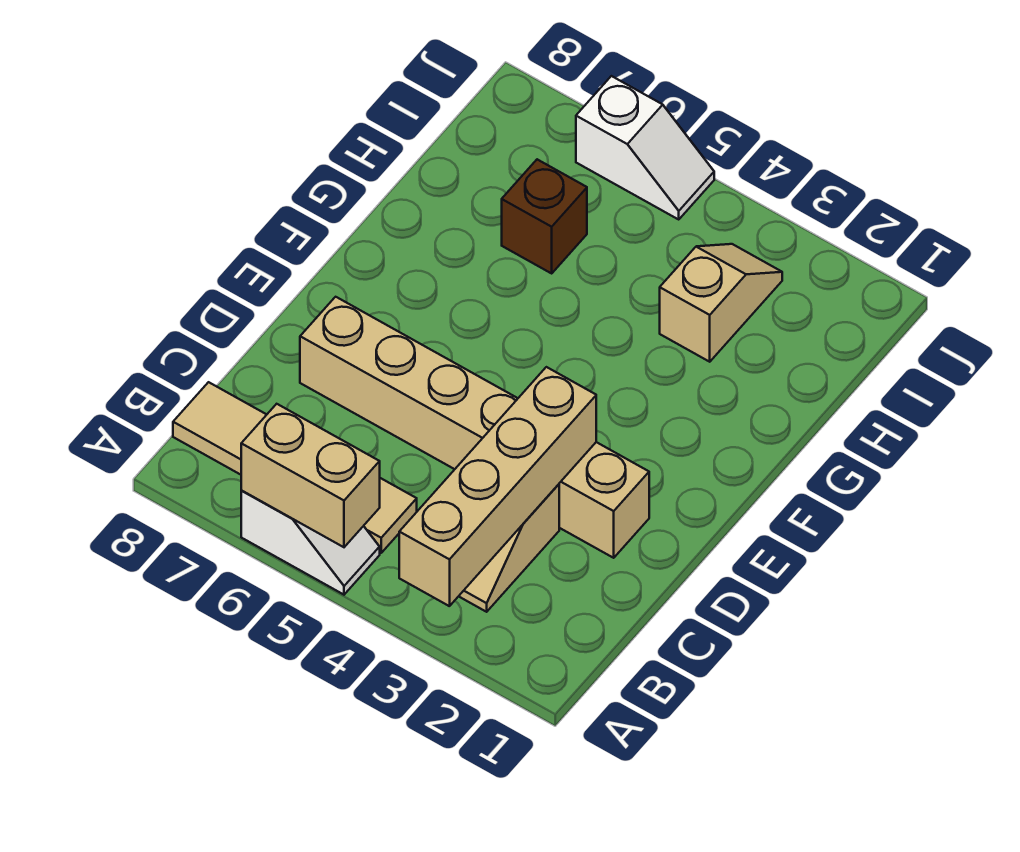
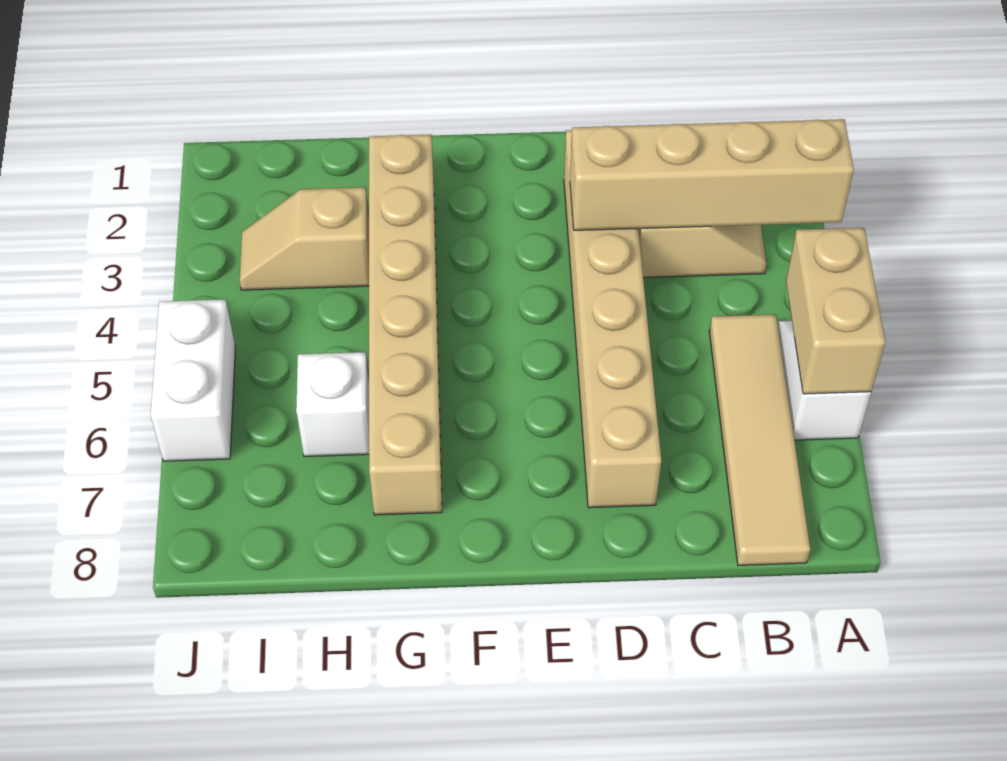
none -> tan brick G2:G7 level 1
brown brick H6 level 1 -> white brick H6 level 1
white slope J5:J6 level 1 top 6 -> white brick J5:J6 level 1

